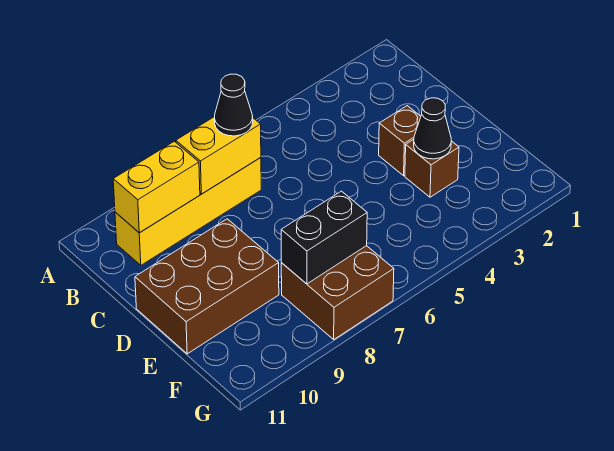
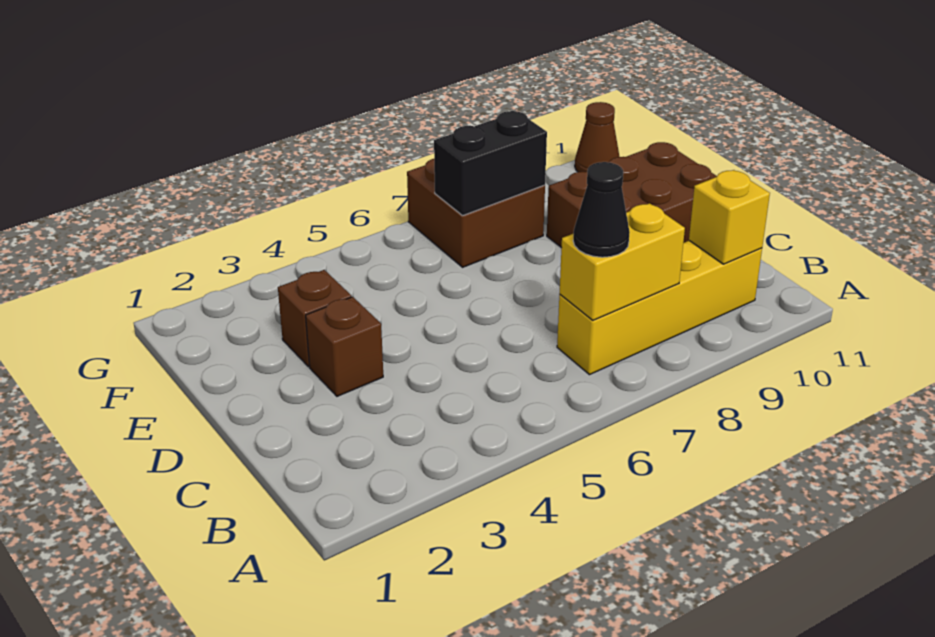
yellow brick B9:B10 level 2 -> yellow brick B10 level 2
black cone E3 level 2 -> none
none -> brown cone G11 level 1

